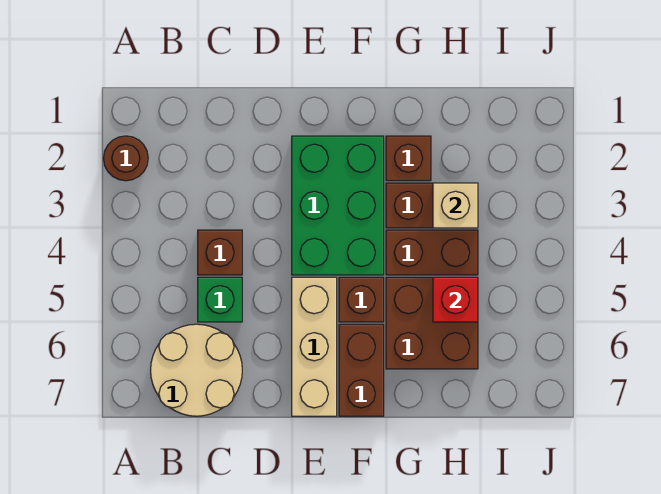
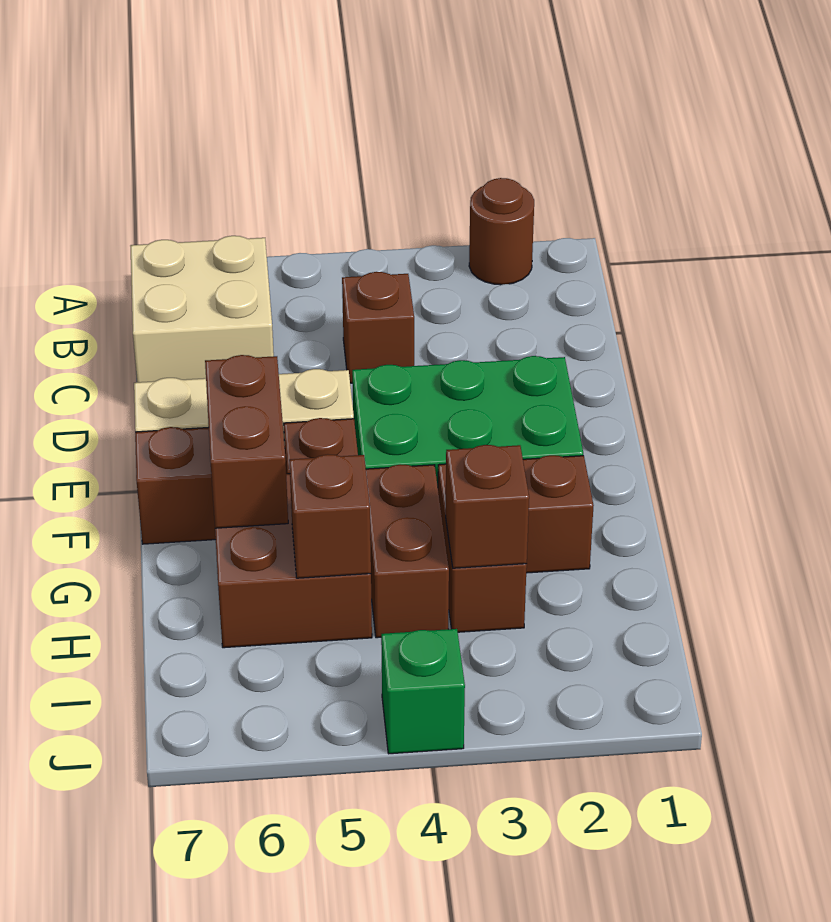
tan round brick B6:C7 level 1 -> tan brick B6:C7 level 1
green brick C5 level 1 -> green brick J4 level 1
none -> brown brick F6:G6 level 2
tan brick H3 level 2 -> brown brick H3 level 2
red brick H5 level 2 -> brown brick H5 level 2

